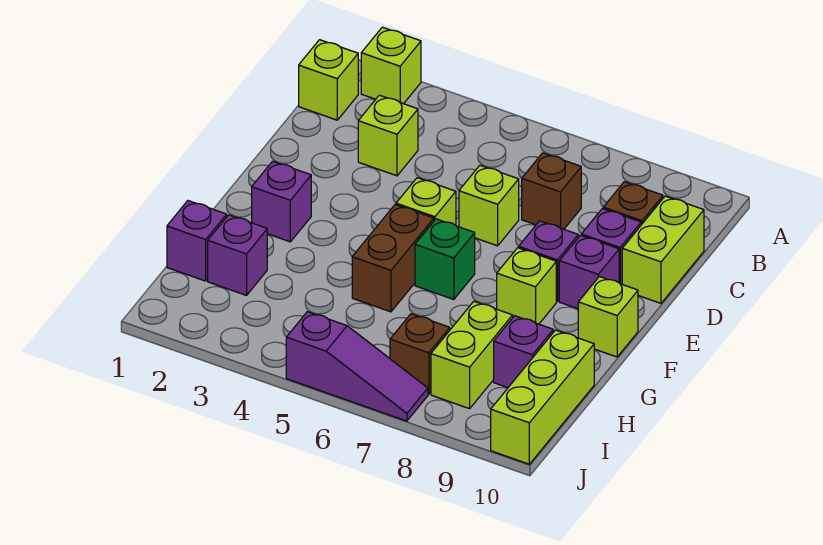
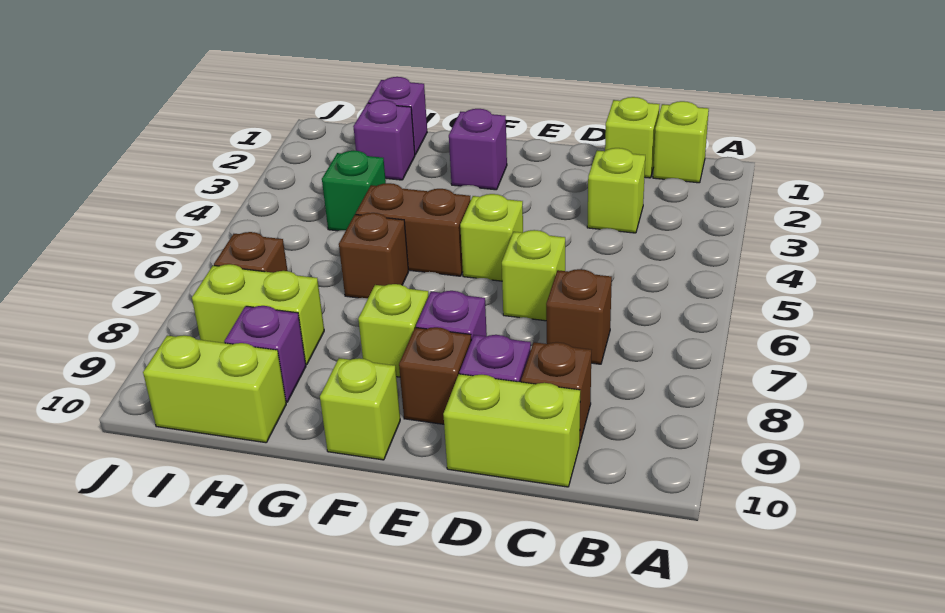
lime brick A2 level 1 -> lime brick C1 level 1
purple brick E9 level 1 -> brown brick E9 level 1
green brick F6 level 1 -> green brick H4 level 1
none -> brown brick G6 level 1
lime brick H10:J10 level 1 -> lime brick H10:I10 level 1
purple slope J5:J7 level 1 top 5 -> none

